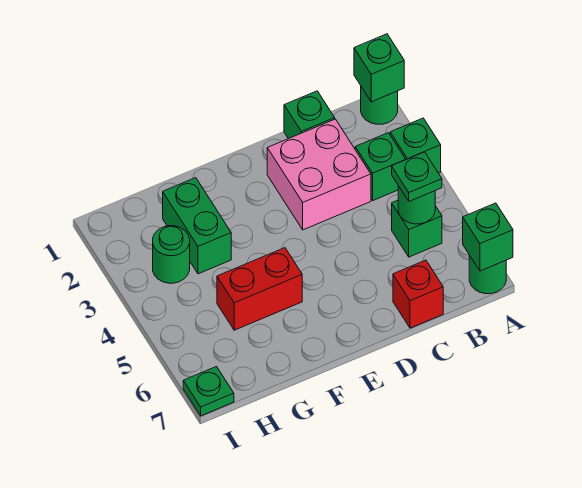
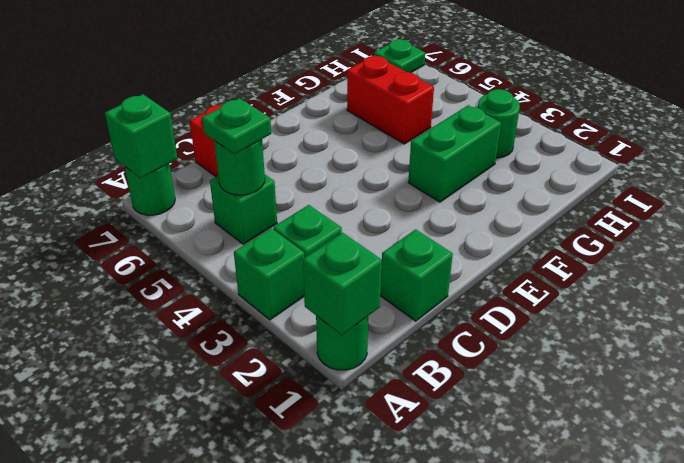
pink brick C2:D3 level 1 -> none
red brick F5:G5 level 1 -> red brick G5:G6 level 1
green brick G2:G3 level 1 -> green brick F3:G3 level 1

